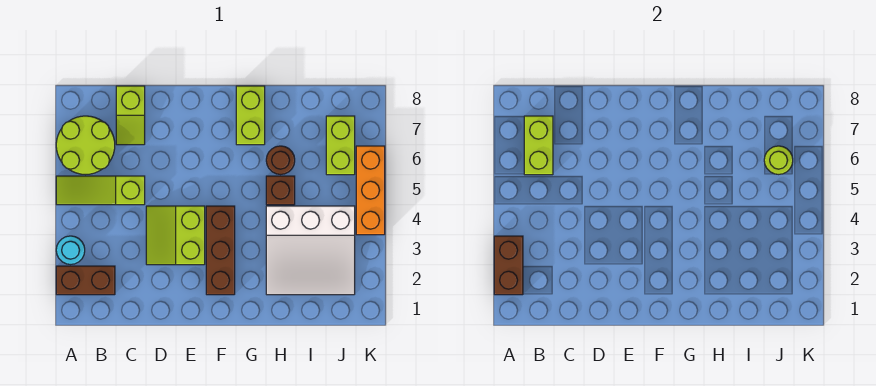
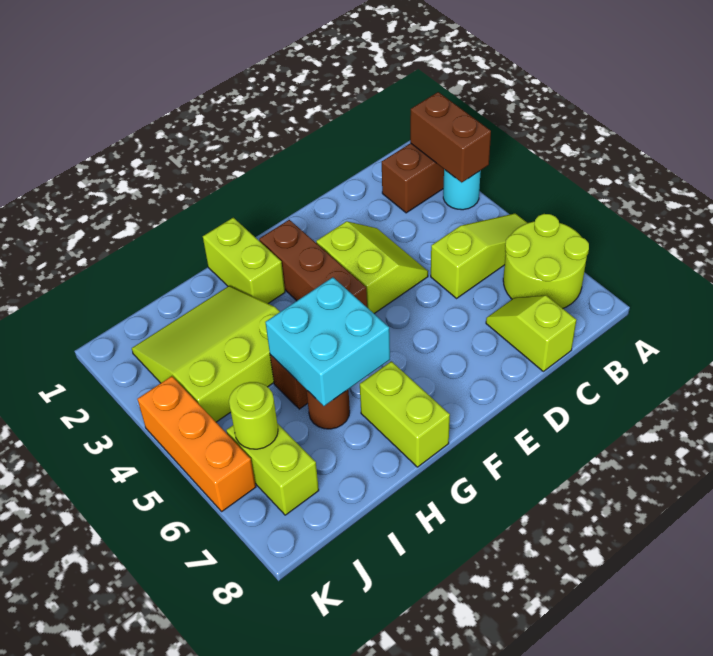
lime brick B6:B7 level 2 -> lime brick G1:G2 level 1
none -> cyan brick G5:H6 level 2
white slope H2:J4 level 1 top 4 -> lime slope H2:J4 level 1 top 4

